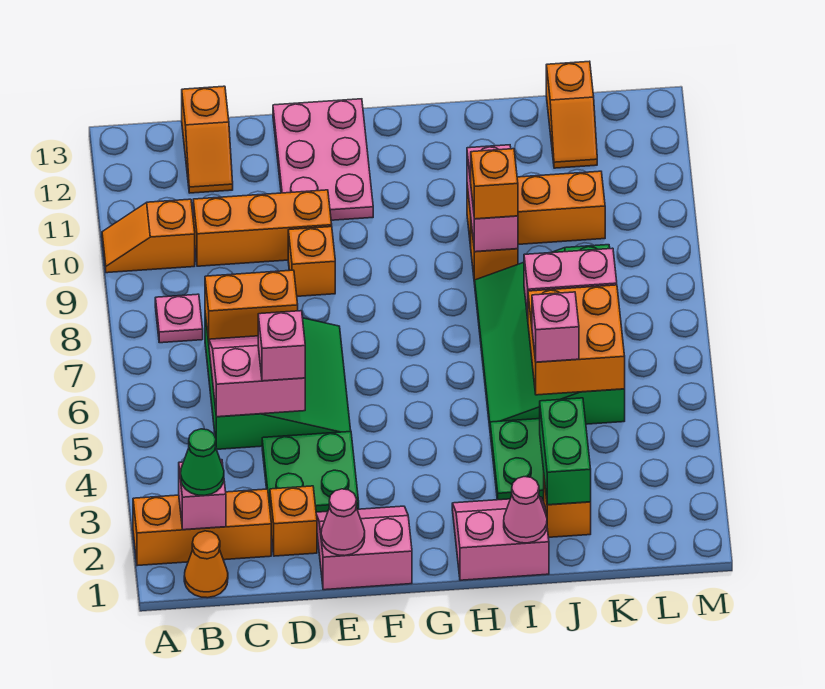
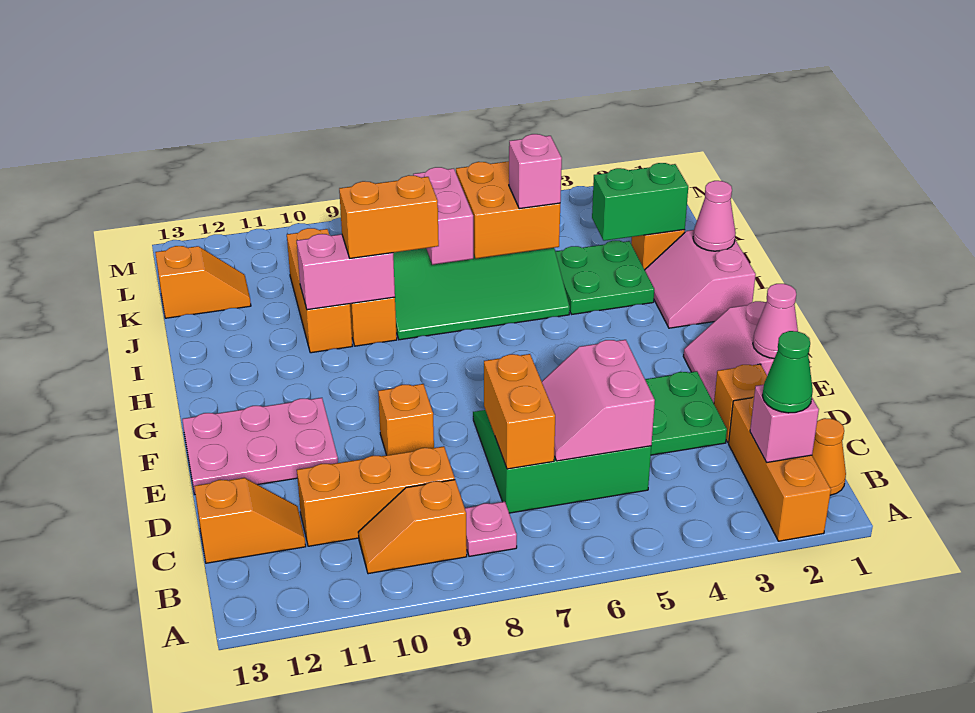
orange slope A10:B10 level 1 top B -> orange slope B9:B10 level 1 top 9
orange brick C10:E10 level 1 -> orange brick C9:C11 level 1
pink brick D5 level 3 -> none
orange brick I9 level 3 -> orange brick I8:I9 level 3

